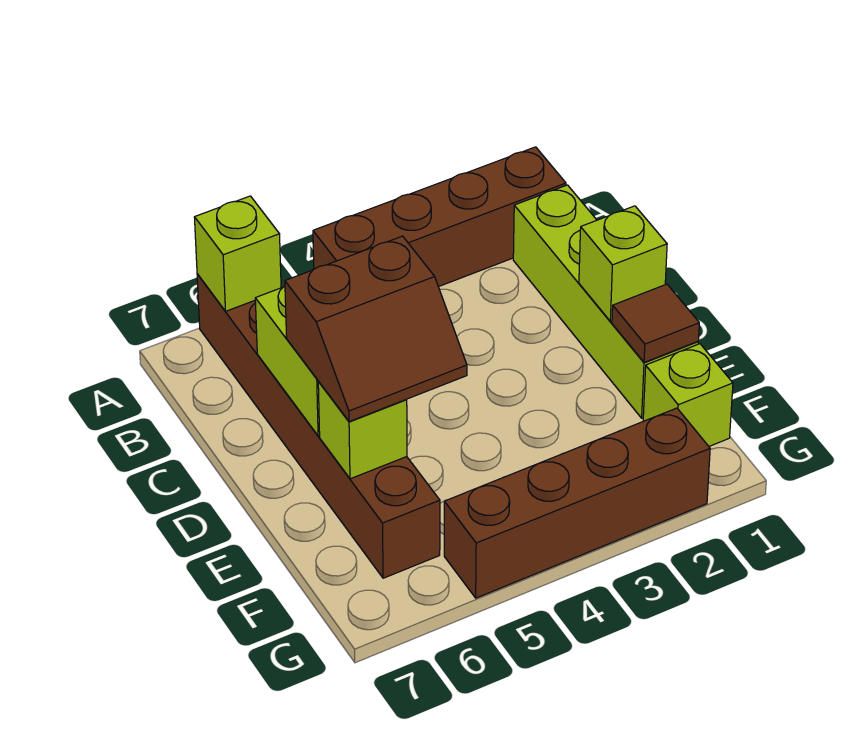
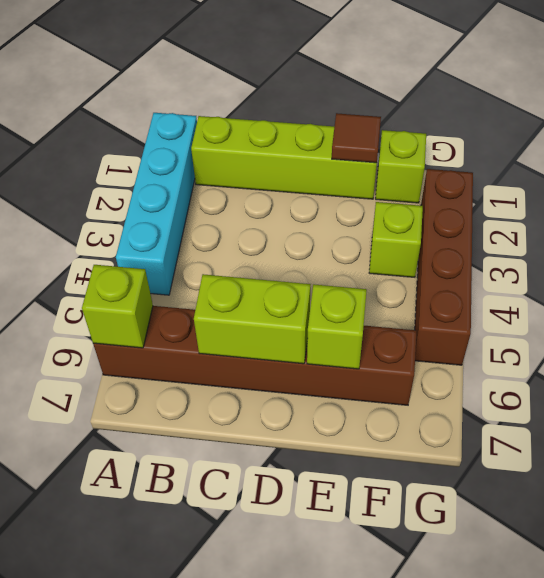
brown brick A1:A4 level 1 -> cyan brick A1:A4 level 1
lime brick D1 level 2 -> lime brick F3 level 1
brown slope D5:E6 level 3 top D -> none

